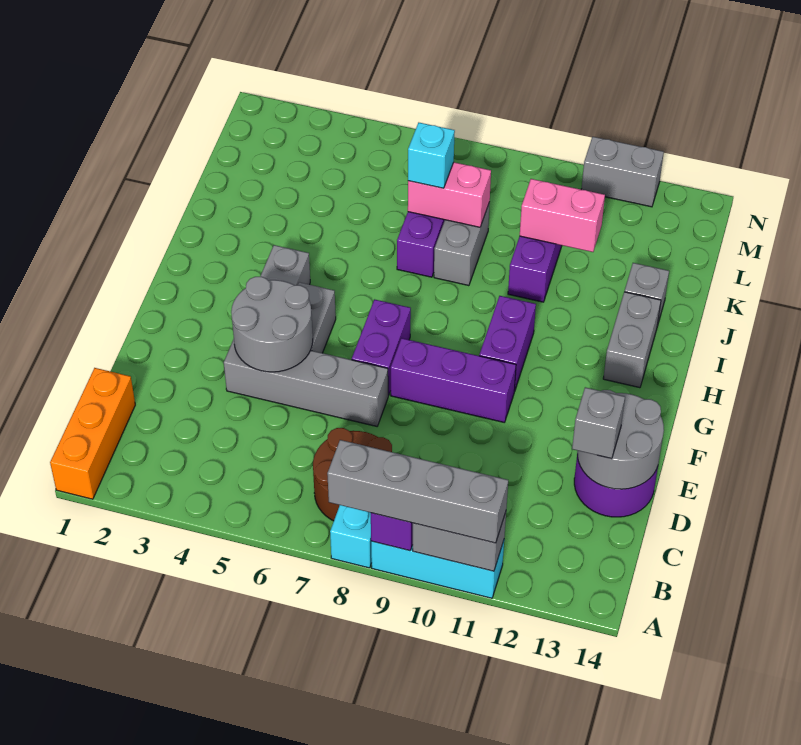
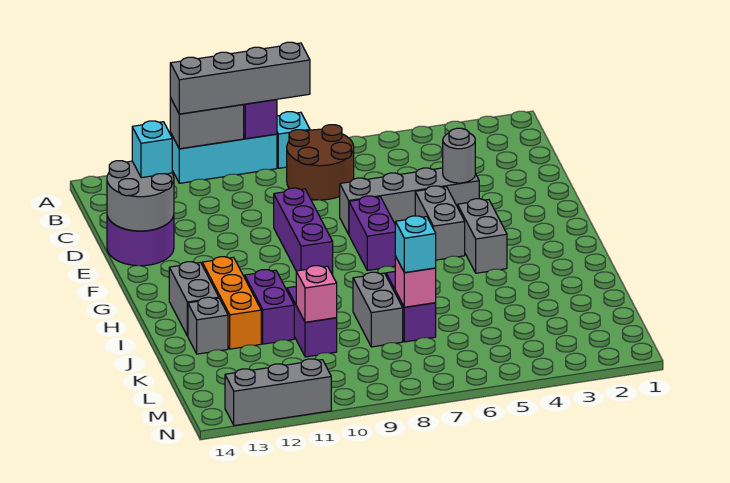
orange brick A1:C1 level 1 -> orange brick H12:J12 level 1
grey brick D13 level 3 -> cyan brick D13 level 3
grey round brick E4:F5 level 2 -> grey round brick E4 level 2
purple brick F8:F10 level 1 -> purple brick E9:G9 level 1
purple brick G10:H10 level 1 -> purple brick I11:J11 level 1
pink brick K7:K8 level 2 -> pink brick K7 level 2
pink brick K10:K11 level 2 -> pink brick K10 level 2
grey brick N11:N12 level 1 -> grey brick N11:N13 level 1

